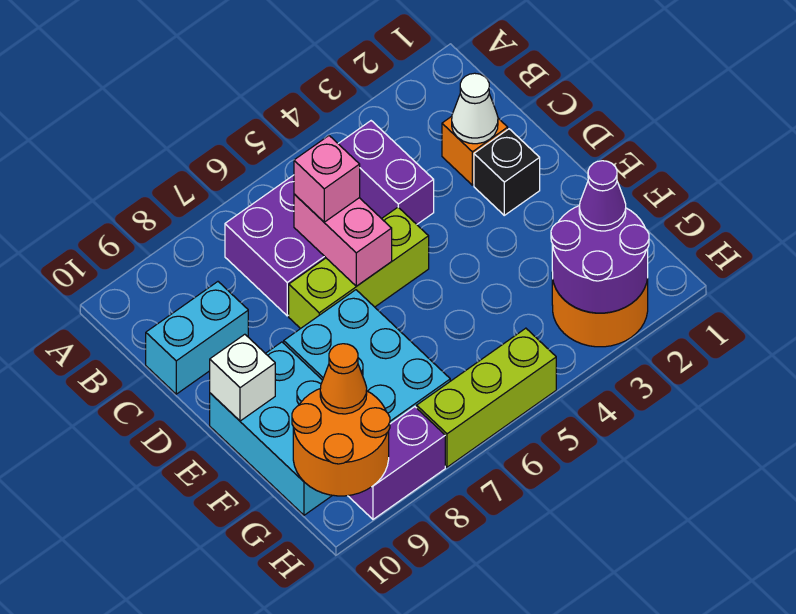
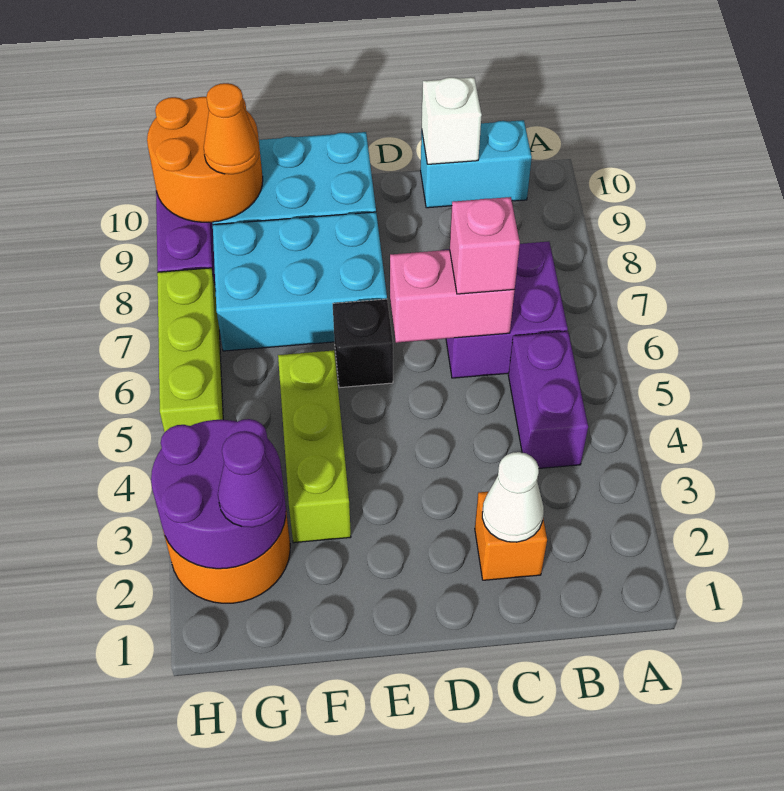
purple brick B4:C4 level 1 -> purple brick B4:B5 level 1
cyan brick C9:C10 level 1 -> cyan brick B10:C10 level 1
black brick D2 level 1 -> black brick E6 level 1
lime brick D5:D7 level 1 -> lime brick F3:F5 level 1
white brick E10 level 2 -> white brick C10 level 2

